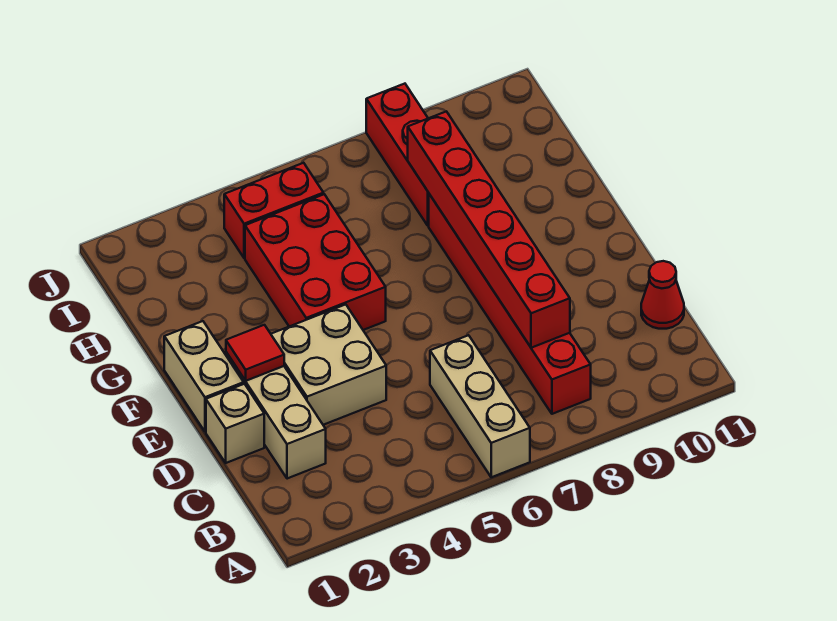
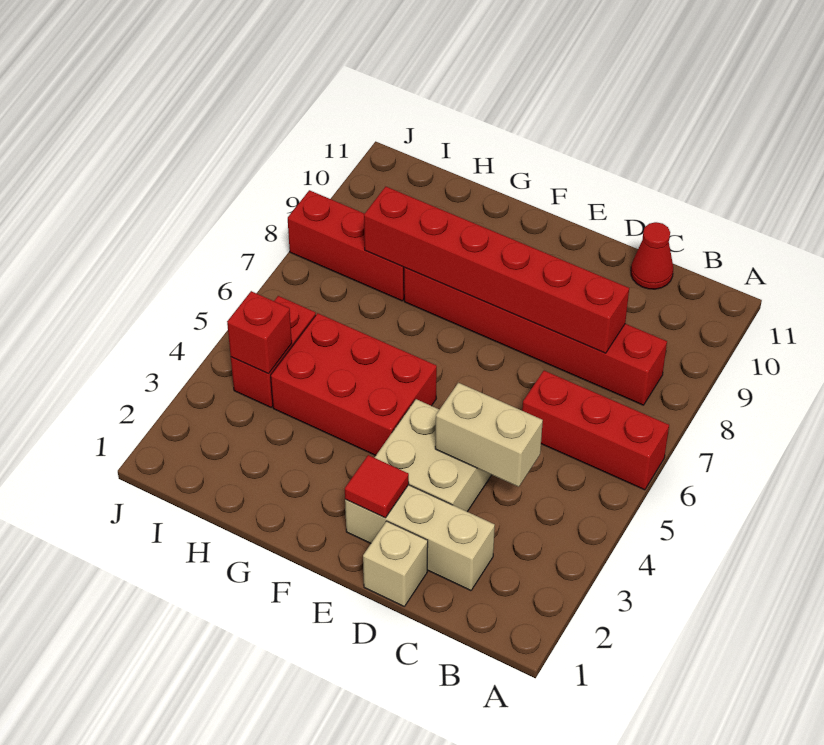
tan brick A6:C6 level 1 -> red brick A6:C6 level 1
tan brick E1:F1 level 1 -> tan brick C4:D4 level 2
none -> red brick I4 level 2

